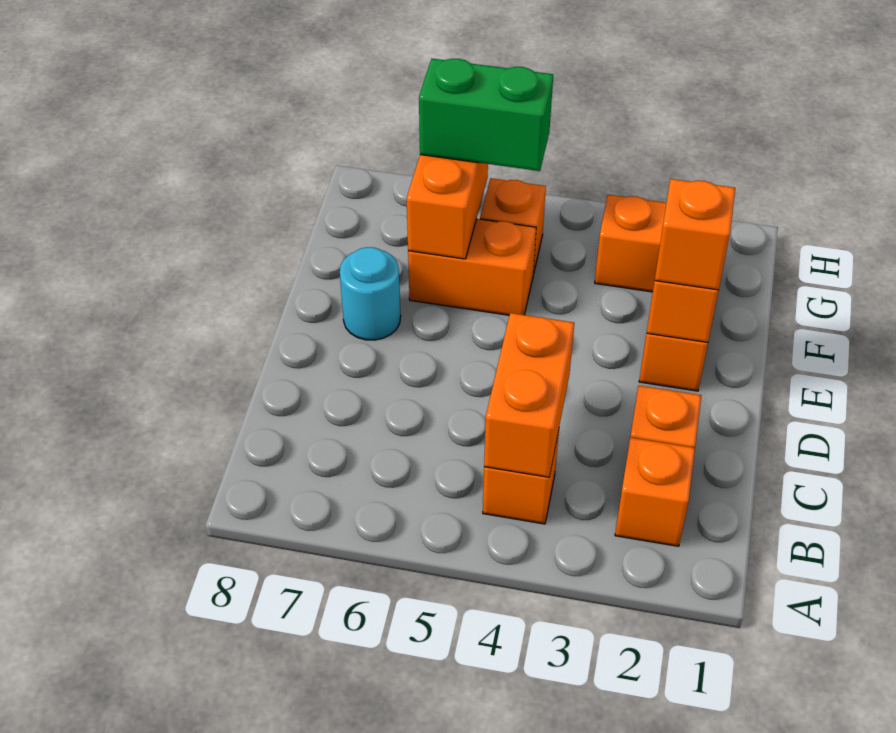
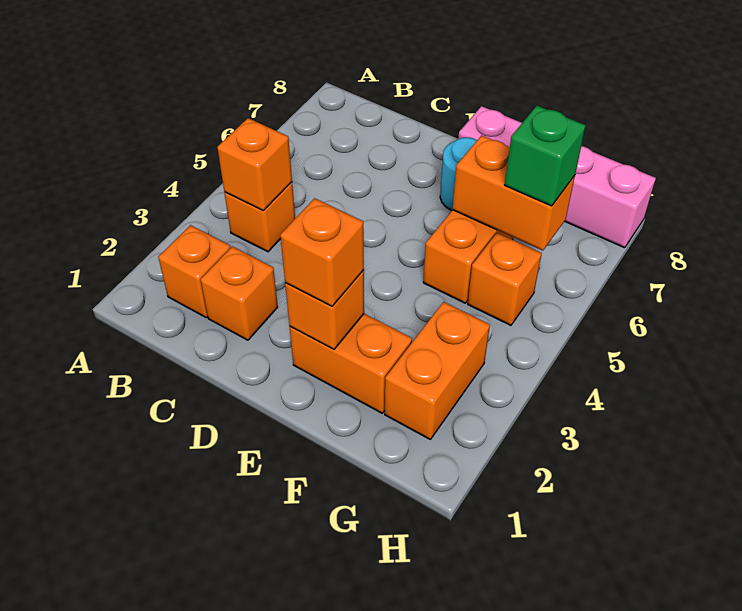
orange brick B4:C4 level 2 -> orange brick B4 level 2
none -> pink brick E8:H8 level 1
green brick G5:G6 level 3 -> green brick G6 level 3

